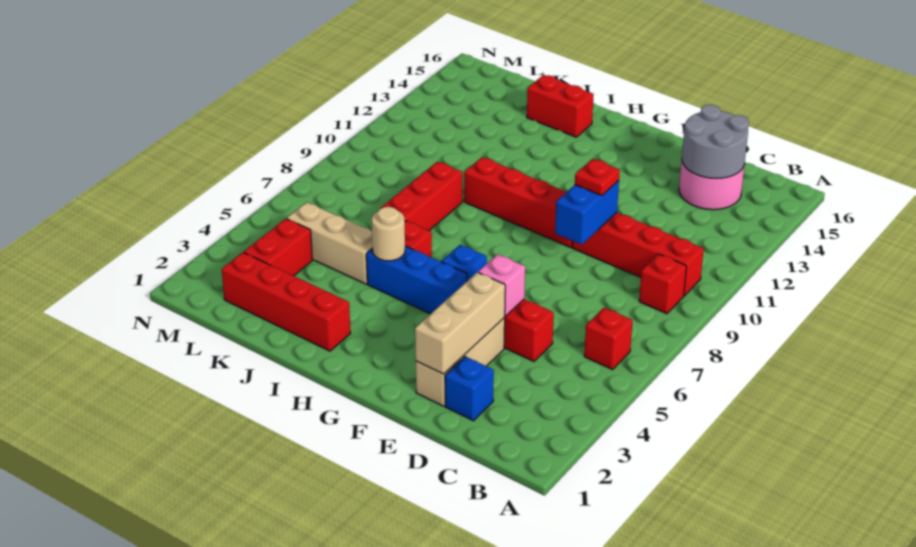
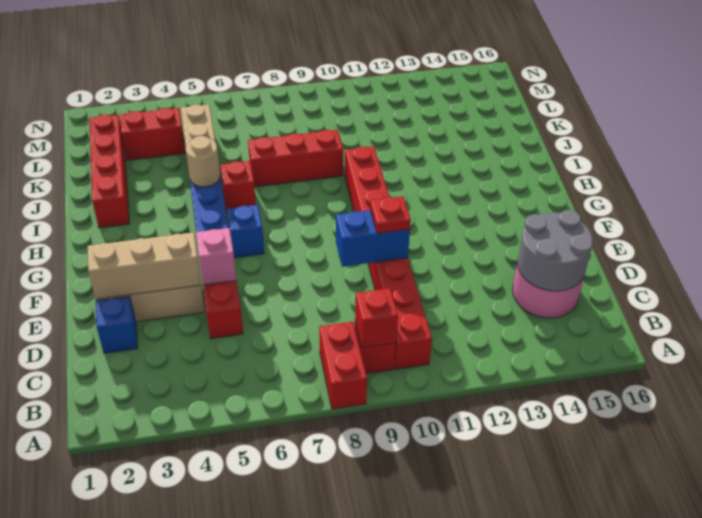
red brick B6 level 1 -> red brick B9 level 2
red brick I15:J15 level 1 -> red brick A8:B8 level 1

